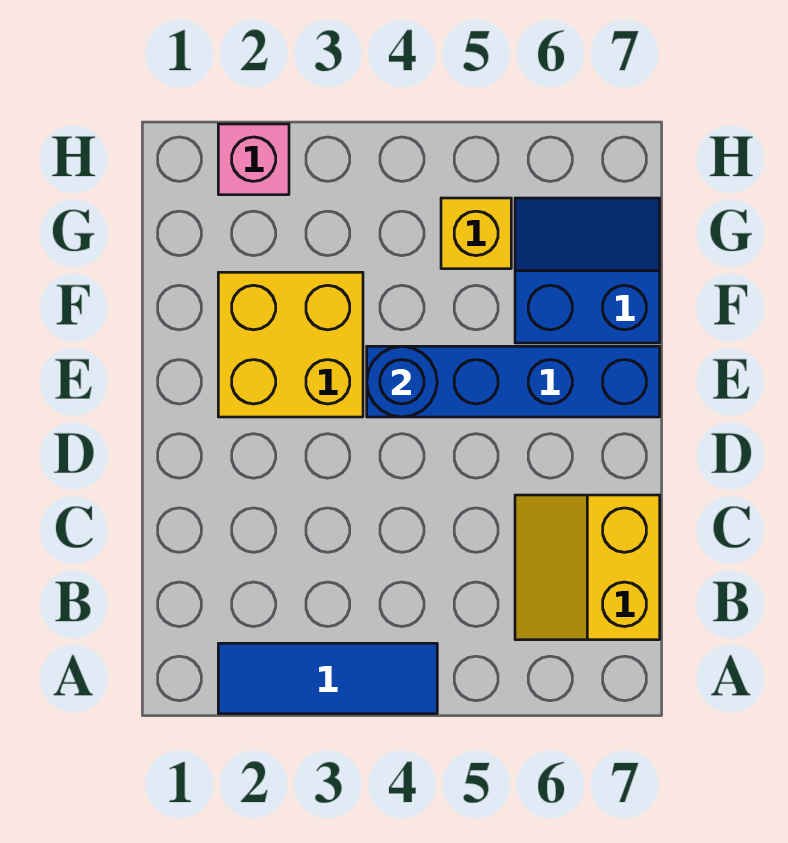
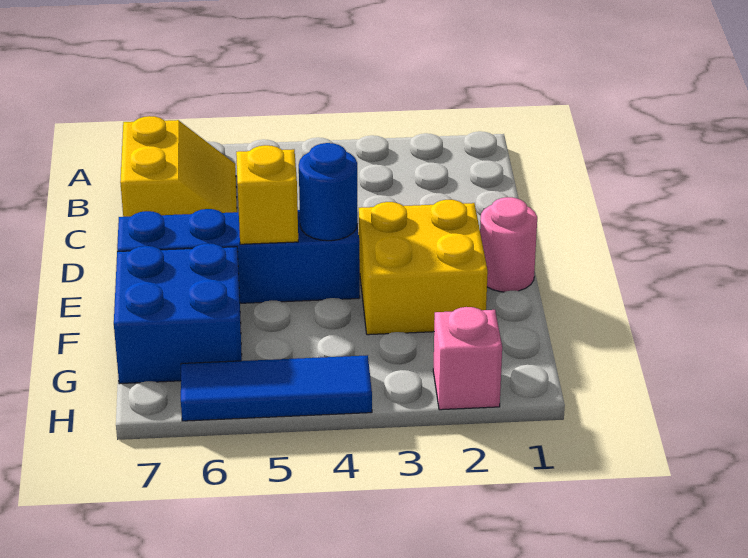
blue tile A2:A4 level 1 -> blue tile H4:H6 level 1
none -> pink round brick E1 level 1
blue slope F6:G7 level 1 top F -> blue brick F6:G7 level 1
yellow brick G5 level 1 -> yellow brick E5 level 2

